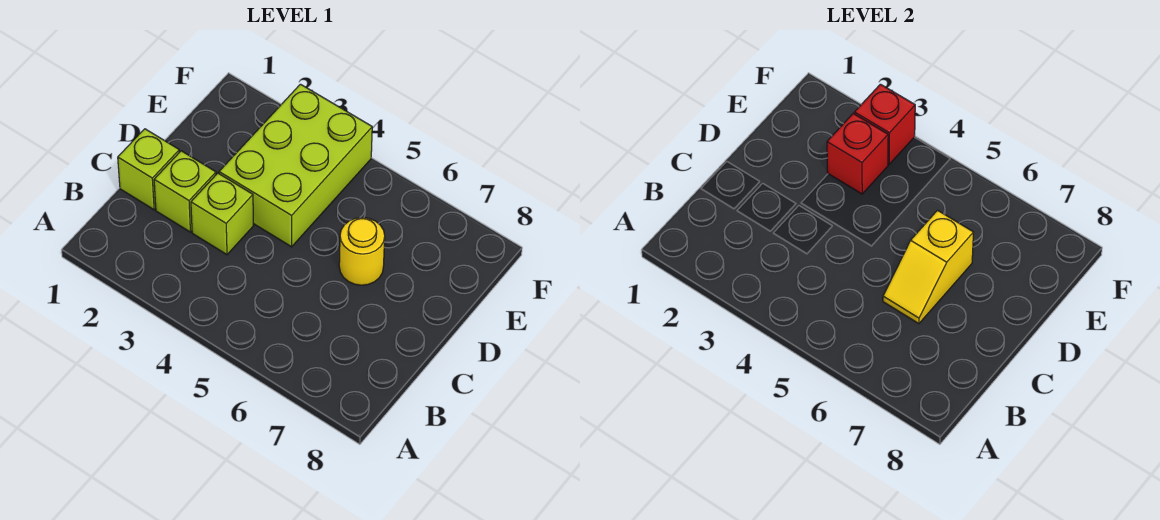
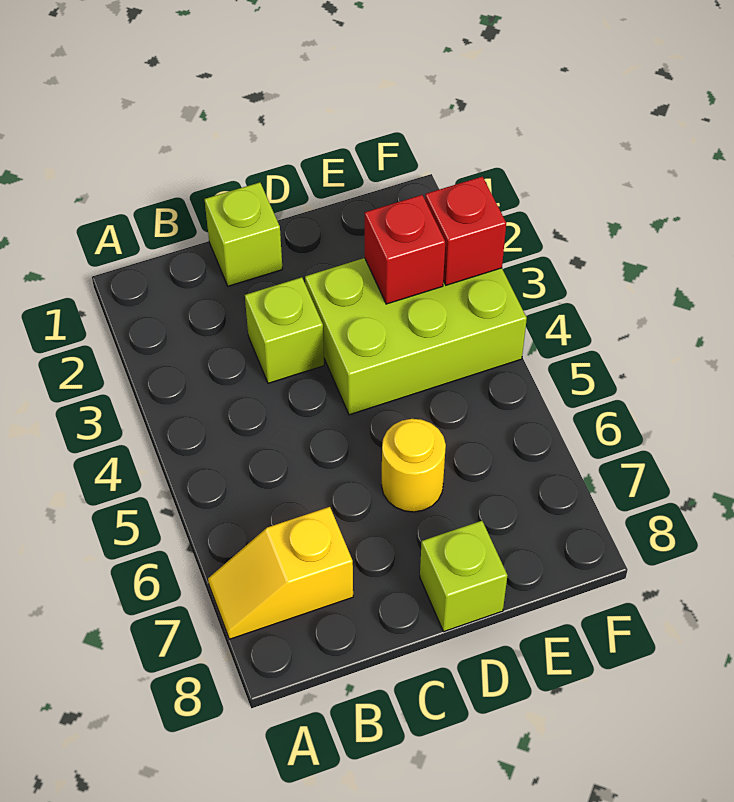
lime brick C2 level 1 -> lime brick D8 level 1
yellow slope C6:D6 level 2 top D -> yellow slope A7:B7 level 1 top B

